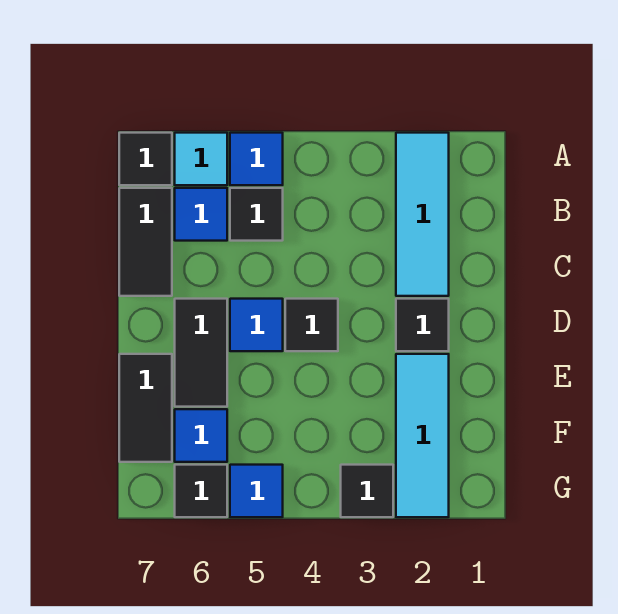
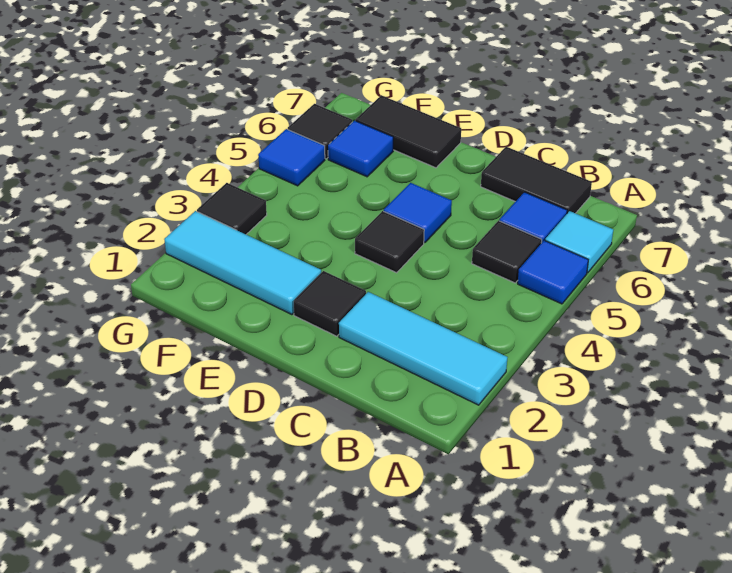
black tile A7 level 1 -> none
black tile D6:E6 level 1 -> none

